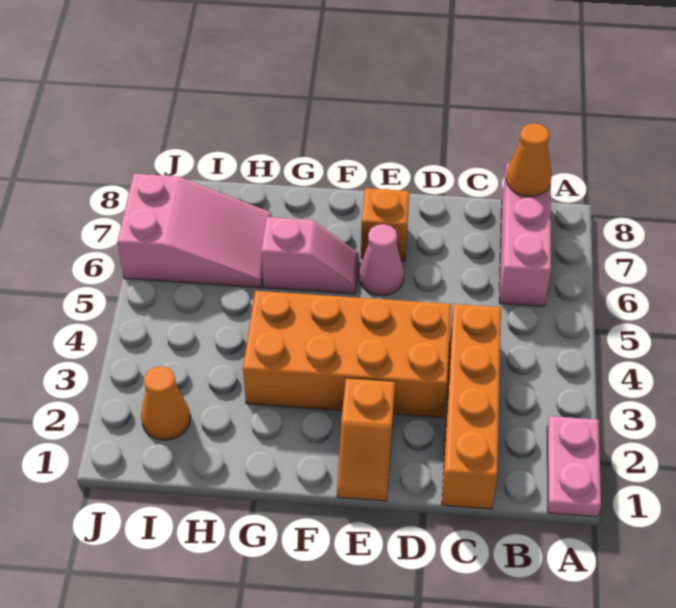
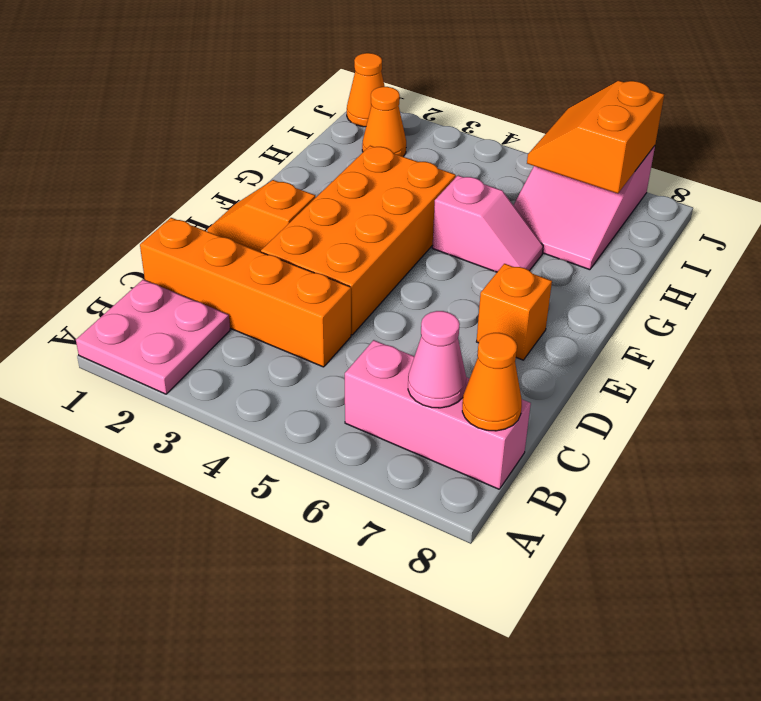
pink plate A1:A2 level 1 -> pink plate A1:B2 level 1
pink cone E6 level 1 -> pink cone B7 level 2
pink slope F6:G6 level 1 top G -> pink slope G5:G6 level 1 top 5
none -> orange slope I6:J7 level 2 top 7
none -> orange cone J1 level 1

